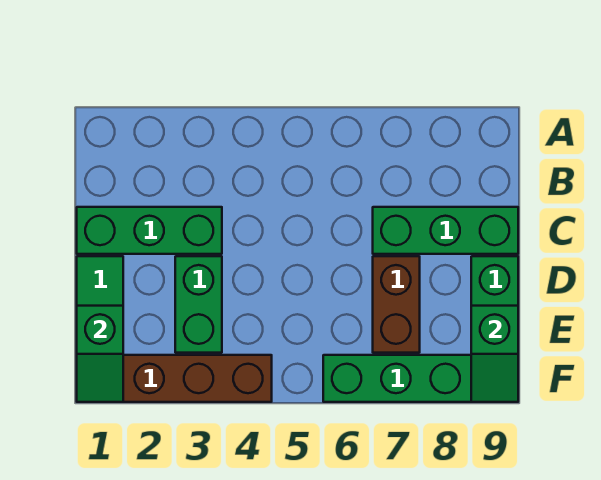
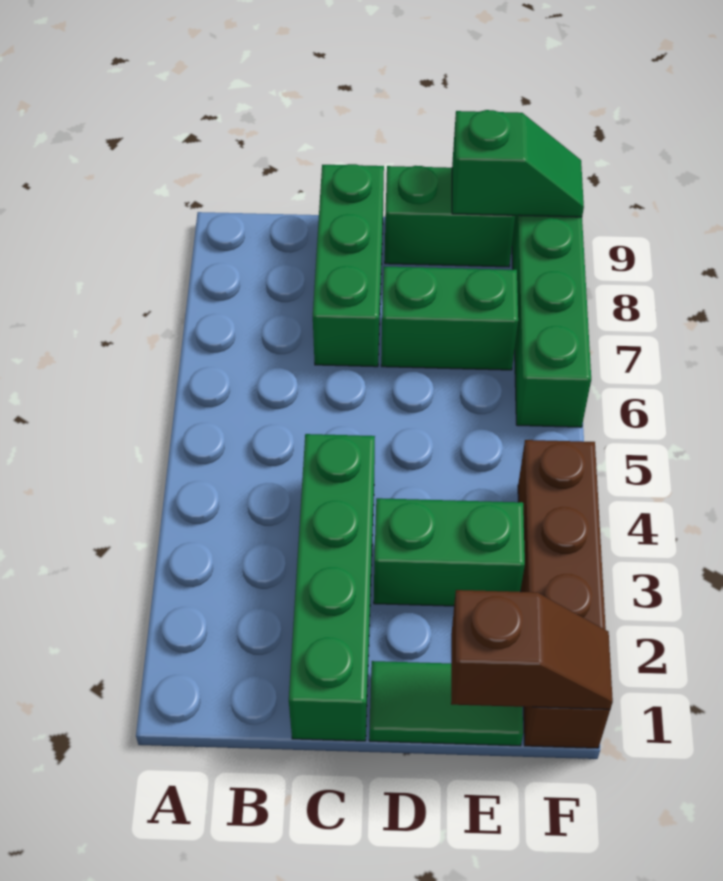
green brick C1:C3 level 1 -> green brick C1:C4 level 1
brown brick D7:E7 level 1 -> green brick D7:E7 level 1
green slope E1:F1 level 2 top E -> brown slope E1:F1 level 2 top E

